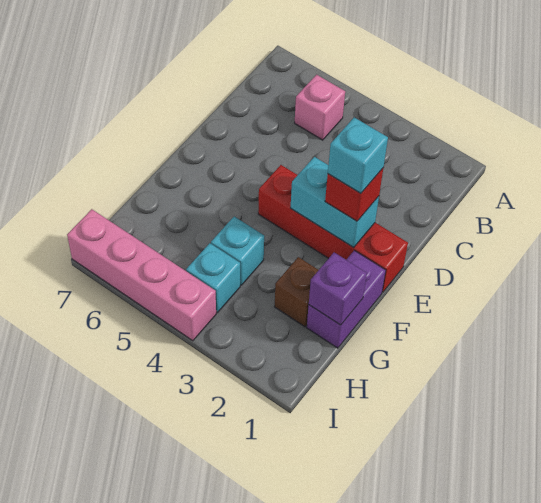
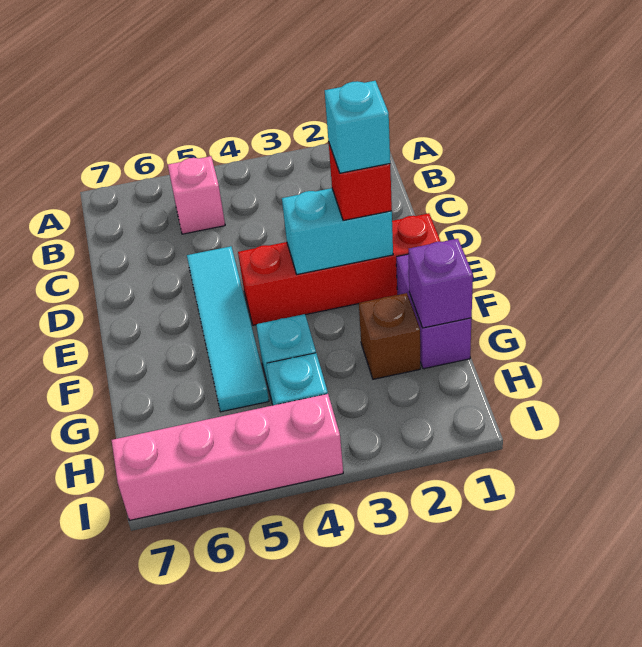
none -> cyan tile D5:G5 level 1

